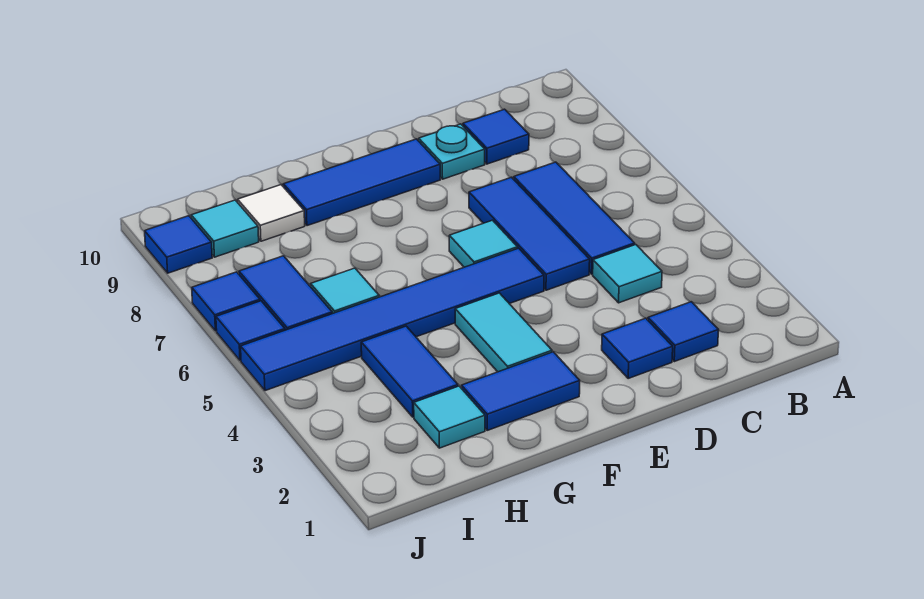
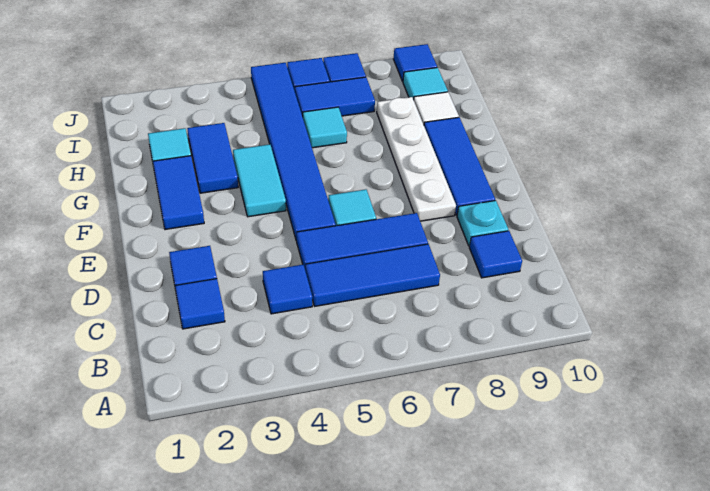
cyan tile C4 level 1 -> blue tile C4 level 1
none -> white plate E8:H8 level 1
cyan tile F3:F4 level 1 -> cyan tile F4:G4 level 1
blue tile H3:H4 level 1 -> blue tile G3:H3 level 1

